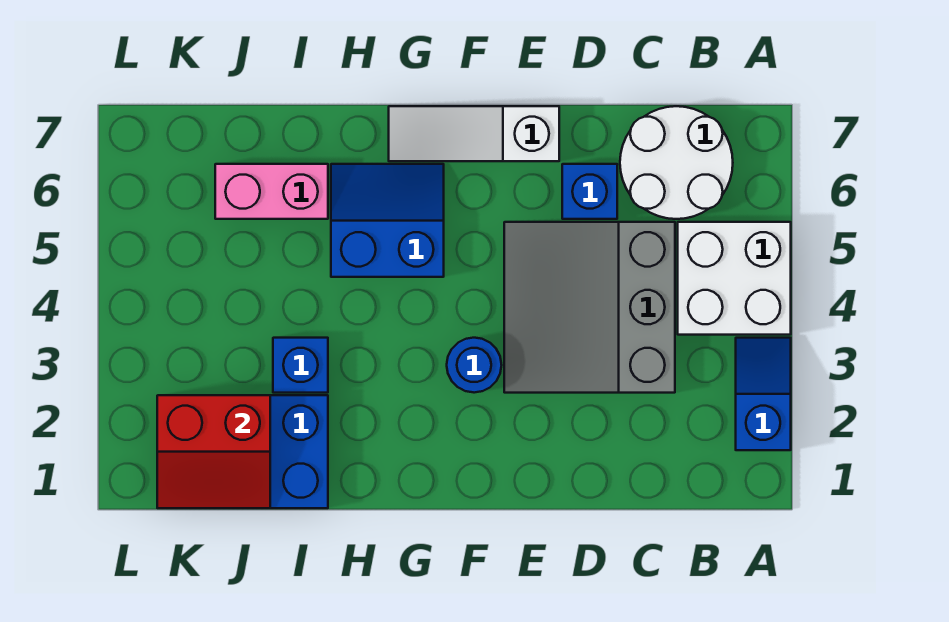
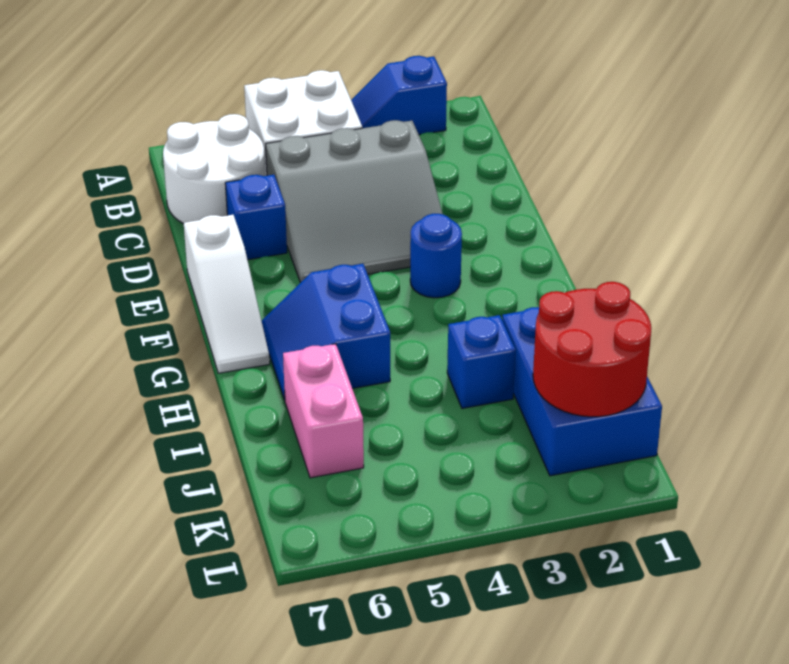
red slope J1:K2 level 2 top 2 -> red round brick J1:K2 level 2

